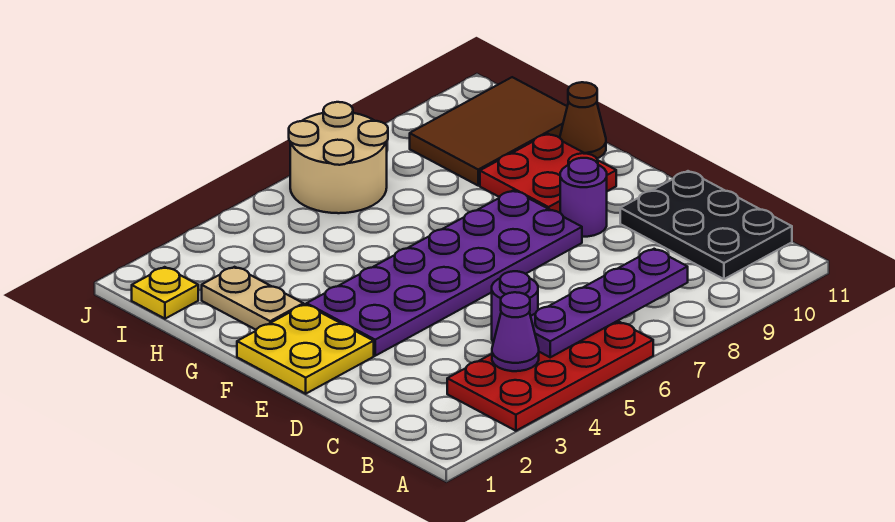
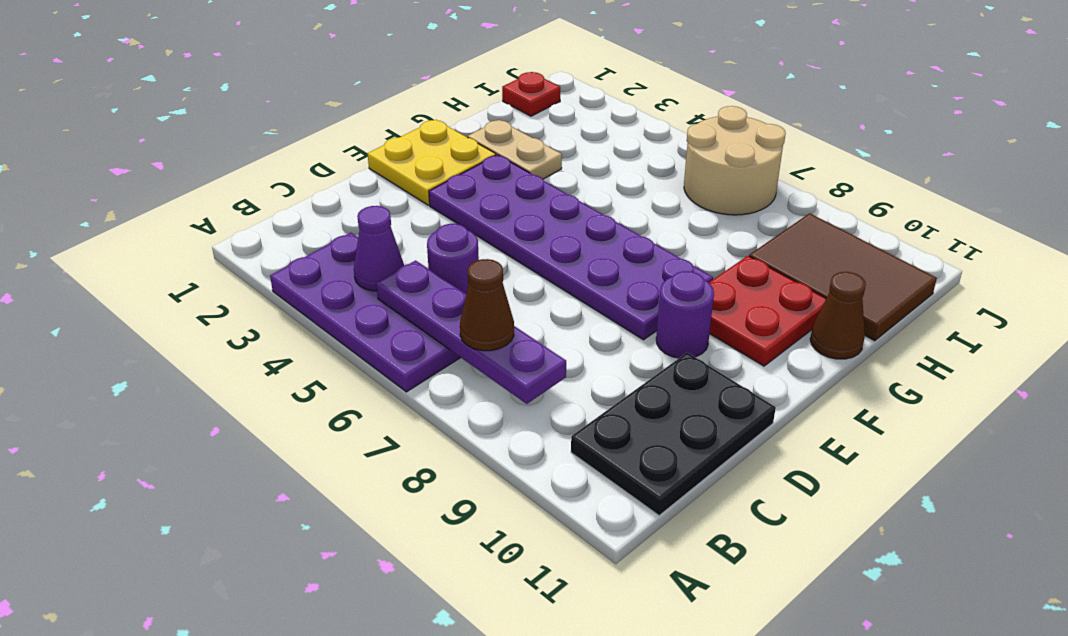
red plate A3:B6 level 1 -> purple plate A3:B6 level 1
none -> brown cone B7 level 3
tan plate G2:H2 level 1 -> tan plate G2:G3 level 1
yellow plate I1 level 1 -> red plate I1 level 1

